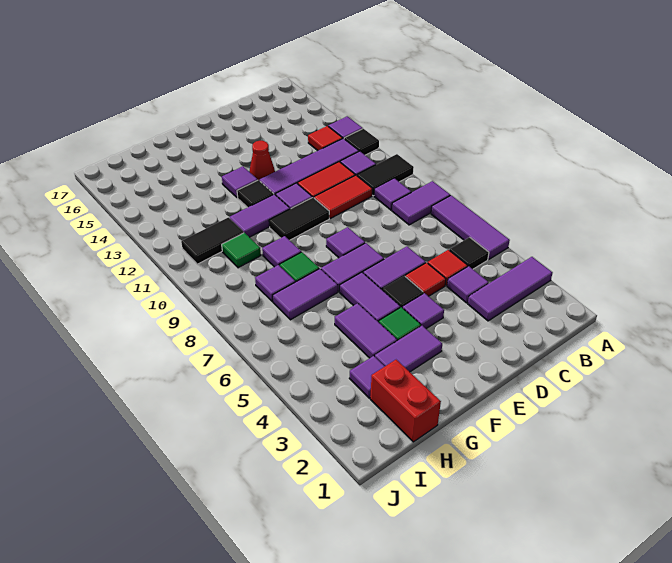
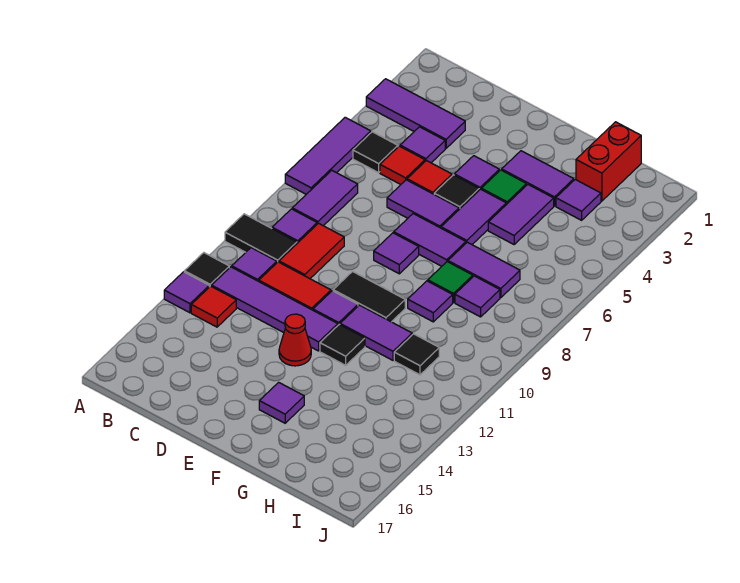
purple tile A8:B8 level 1 -> purple tile B7:B8 level 1
red tile C10:D10 level 1 -> red tile C9:C10 level 1
purple tile F13 level 1 -> purple tile F15 level 1
green tile H10 level 1 -> none
black tile H11:I11 level 1 -> black tile H11 level 1

